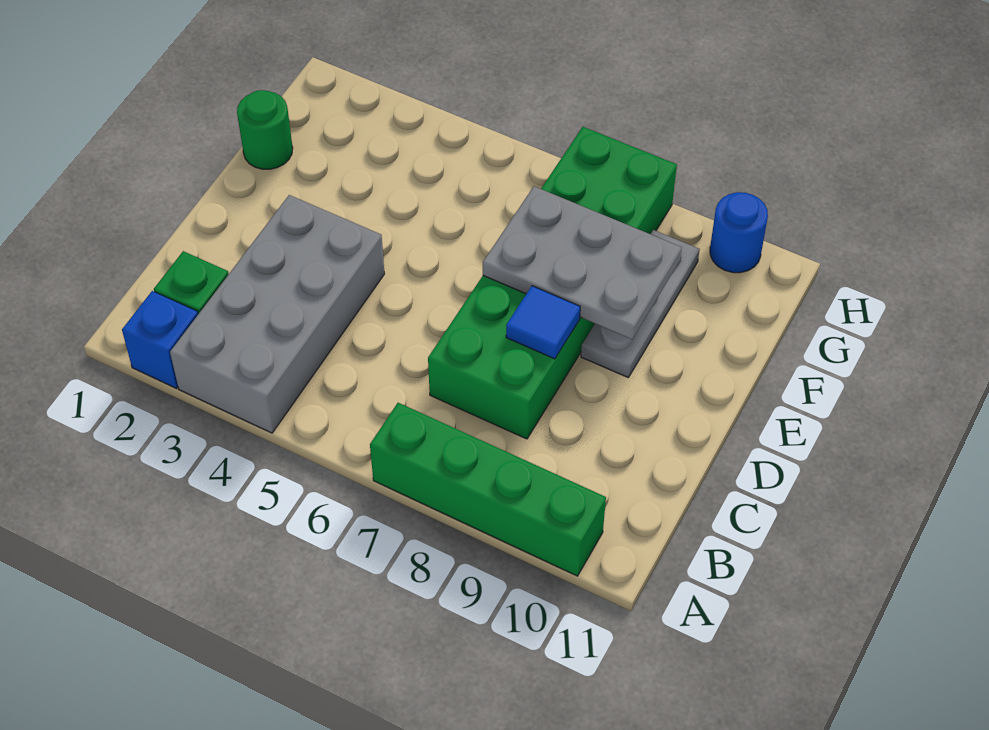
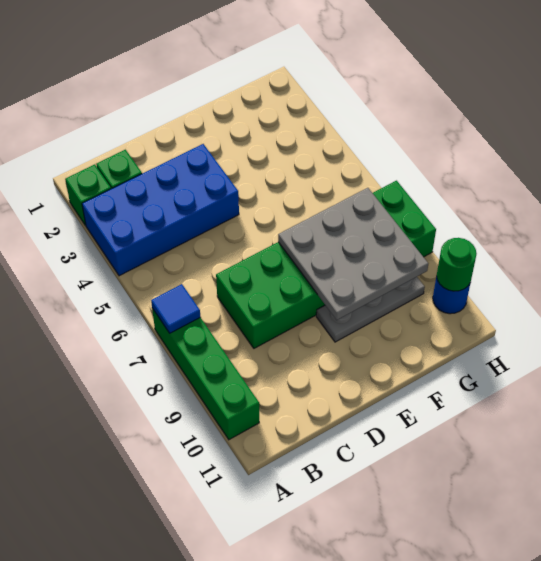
blue brick A2 level 1 -> green brick A2 level 1
grey brick A3:D4 level 1 -> blue brick A3:D4 level 1
blue tile D8 level 2 -> blue tile A7 level 2
grey plate E7:F9 level 2 -> grey plate E7:G9 level 2
green round brick F1 level 1 -> green round brick H10 level 2

